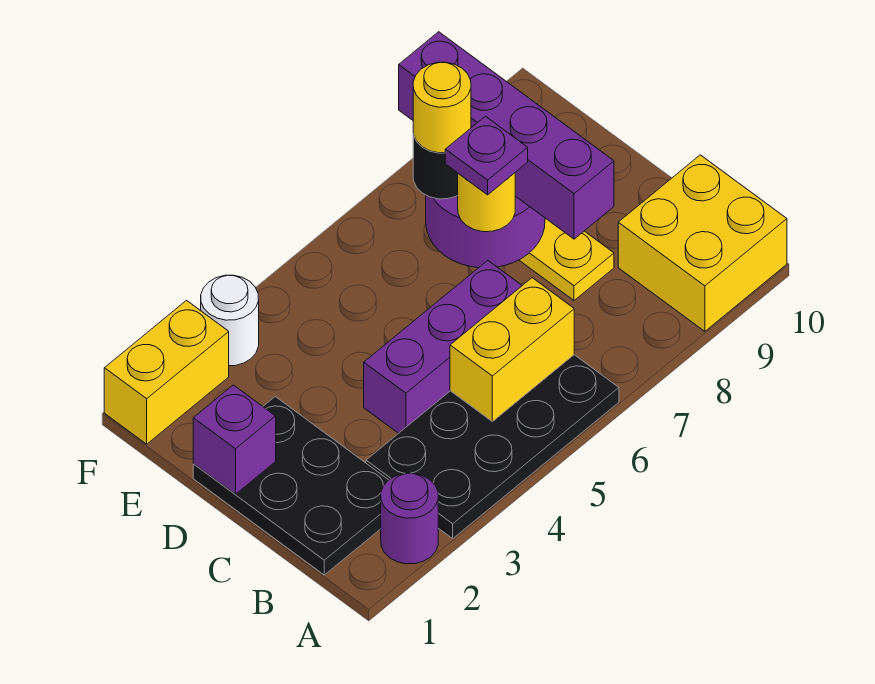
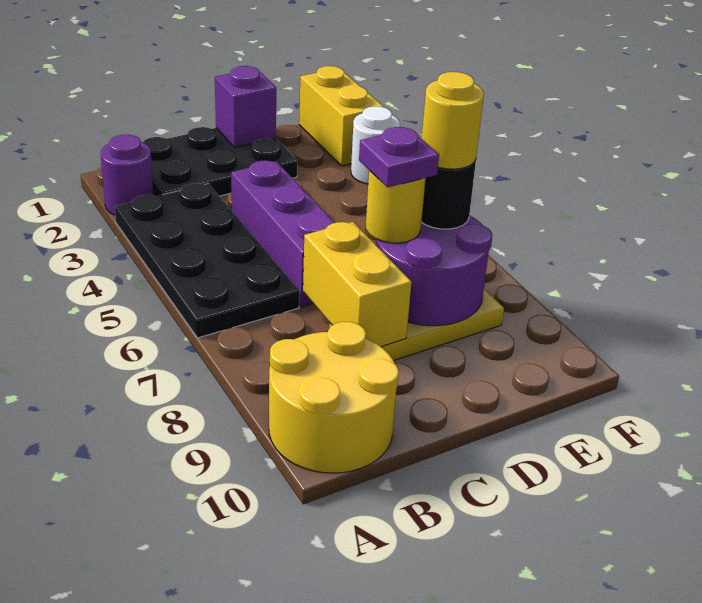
yellow brick A9:B10 level 1 -> yellow round brick A9:B10 level 1
yellow brick B5:B6 level 2 -> yellow brick C7:C8 level 2
purple brick C8:F8 level 3 -> none

